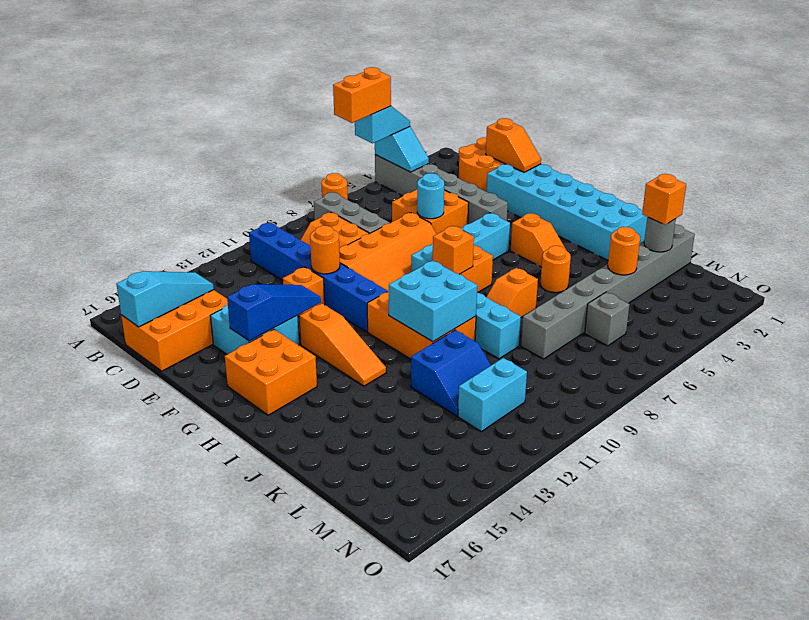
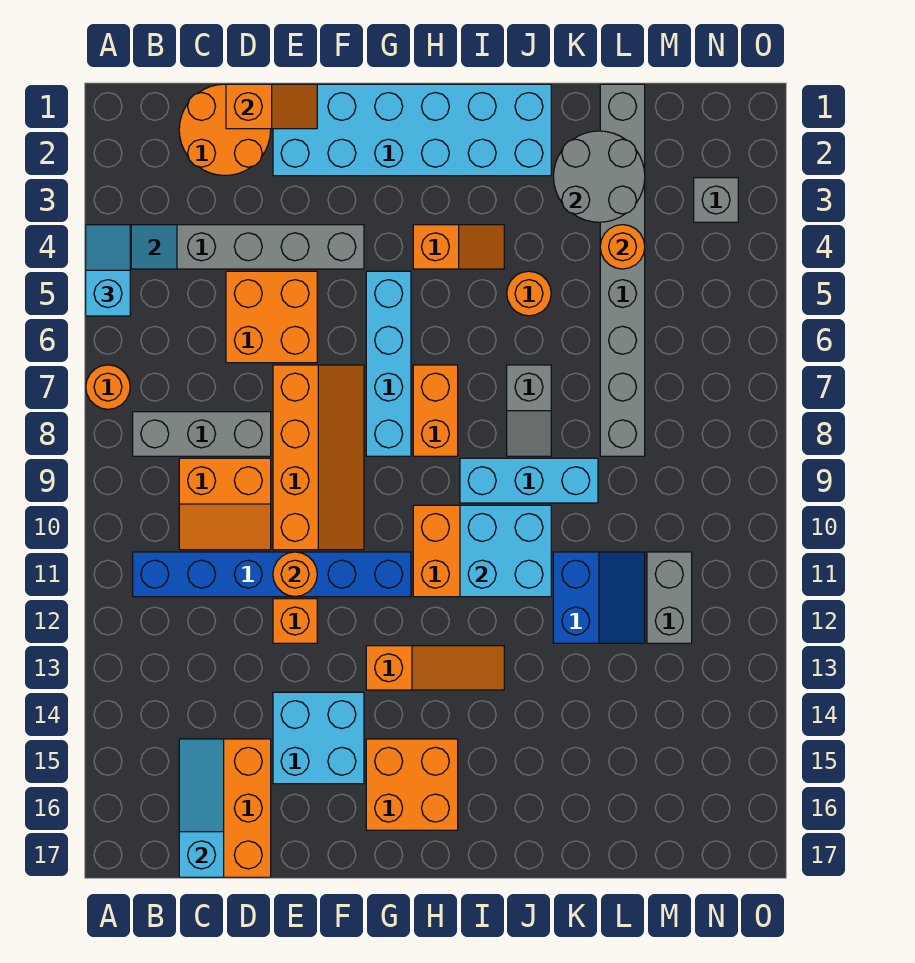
orange brick A5:A6 level 4 -> none
cyan round brick E6 level 2 -> none
blue slope F13:F15 level 2 top 15 -> none
orange brick H8 level 2 -> none
orange slope J7:J8 level 1 top 7 -> grey slope J7:J8 level 1 top 7
grey round brick L2 level 2 -> grey round brick K2:L3 level 2
orange brick L2 level 3 -> none
grey brick M6 level 1 -> grey brick N3 level 1
cyan brick M11:M12 level 1 -> grey brick M11:M12 level 1

